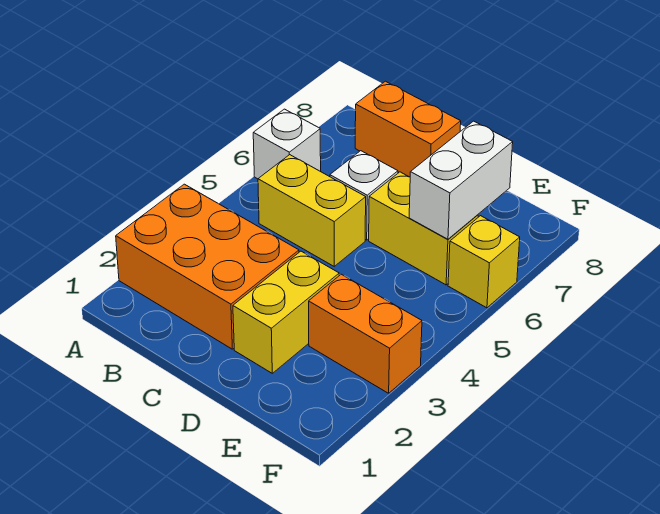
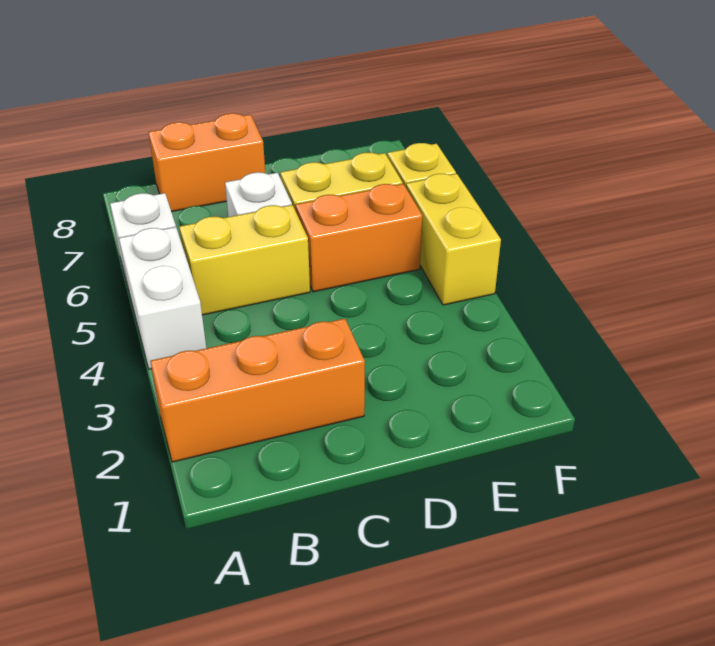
orange brick A2:C3 level 1 -> orange brick A2:C2 level 1
yellow brick D2:D3 level 1 -> yellow brick F4:F5 level 1
orange brick E3:F3 level 1 -> orange brick D5:E5 level 1
white brick E6:E7 level 2 -> white brick A4:A5 level 1

